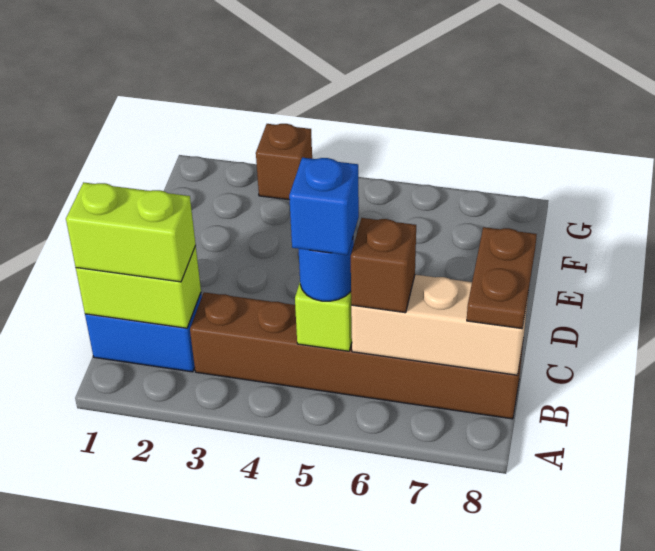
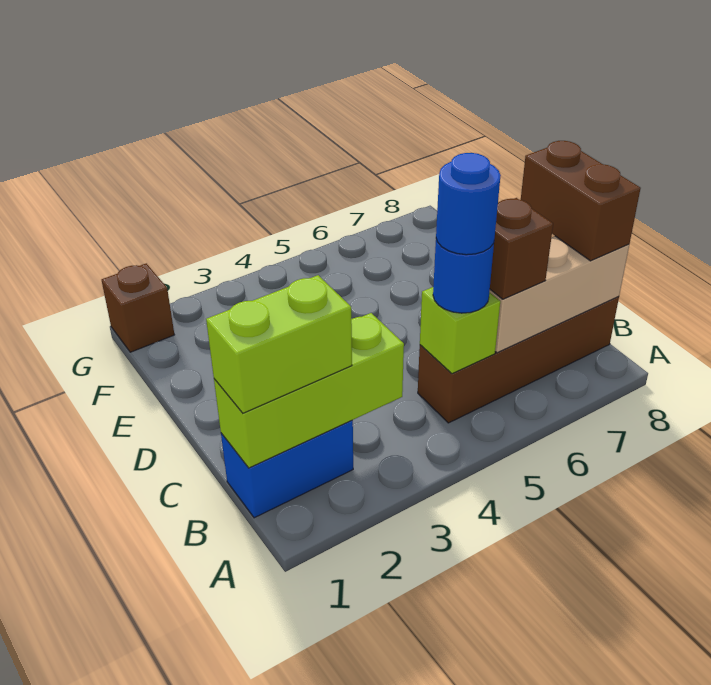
lime brick B1:B2 level 2 -> lime brick B1:B3 level 2
brown brick B3:B8 level 1 -> brown brick B5:B8 level 1
blue brick B5 level 4 -> blue round brick B5 level 4
brown plate B8:C8 level 3 -> brown brick B8:C8 level 3
brown brick G3 level 1 -> brown brick G1 level 1

